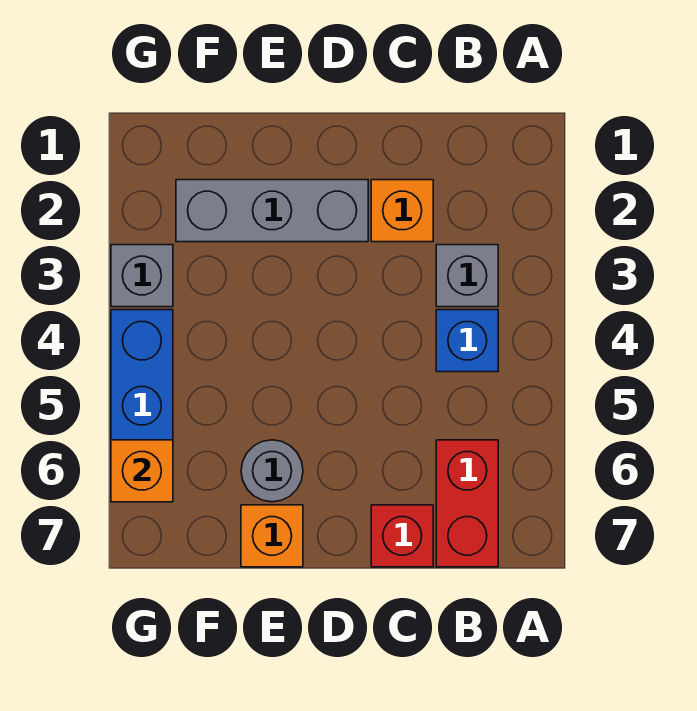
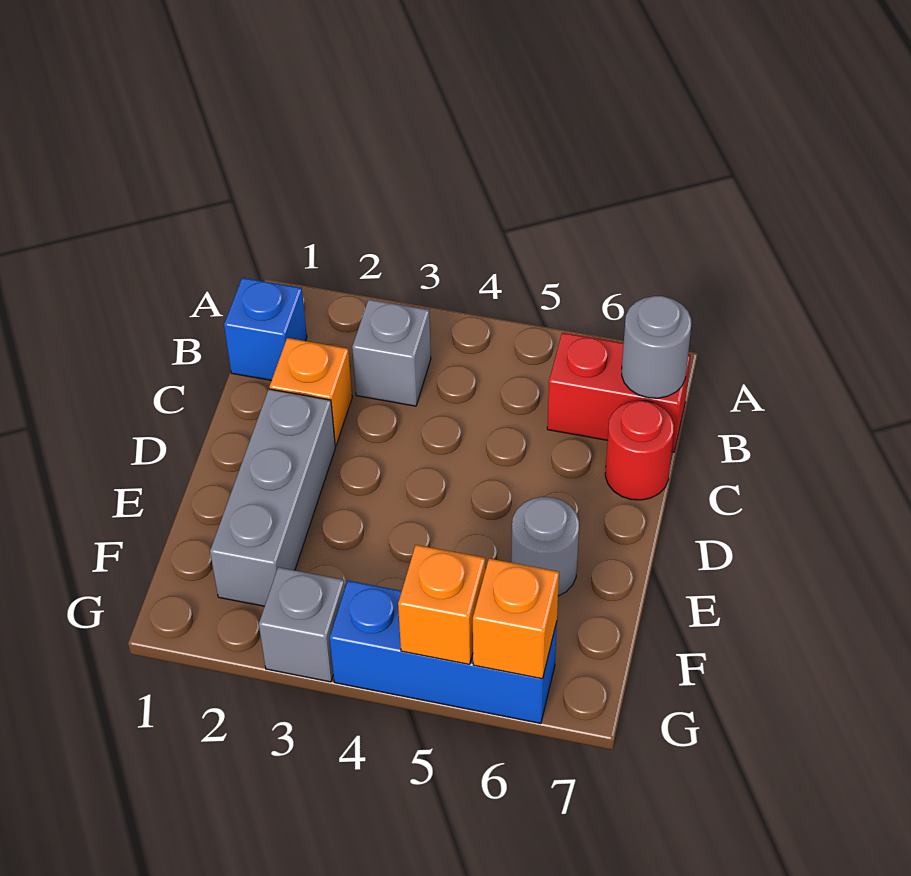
blue brick B4 level 1 -> blue brick B1 level 1
none -> grey round brick B7 level 2
red brick C7 level 1 -> red round brick C7 level 1
orange brick E7 level 1 -> orange brick G5 level 2

